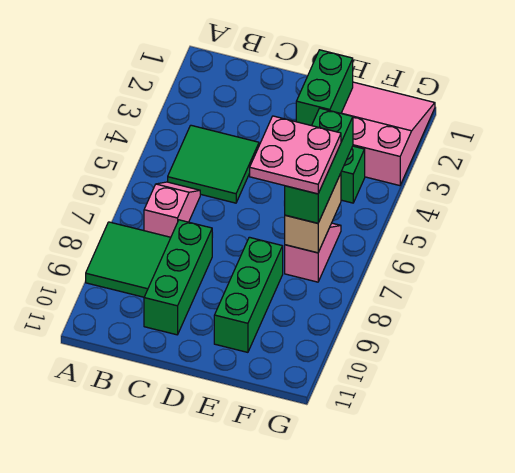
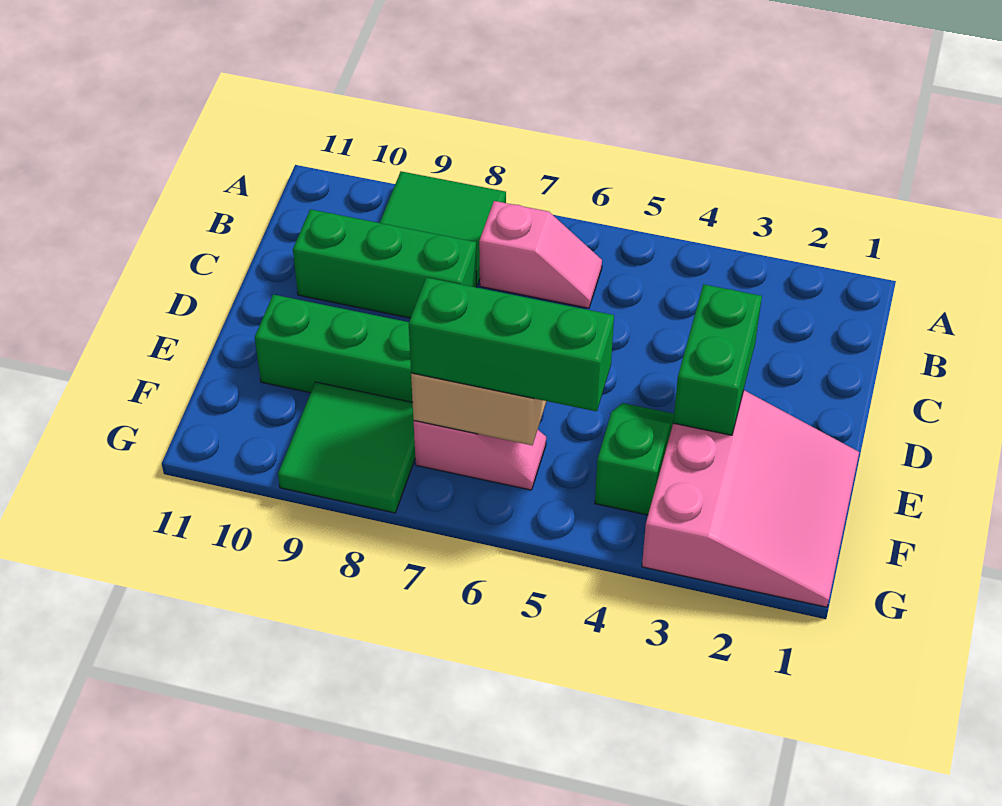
green tile B4:C5 level 1 -> green tile F8:G9 level 1
green brick E2:E3 level 2 -> green brick D3:E3 level 2
pink plate E6:F7 level 4 -> none

